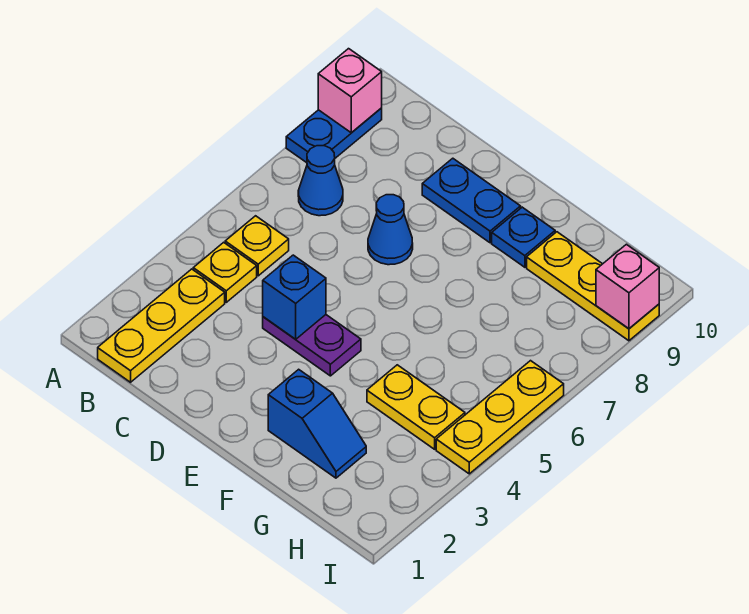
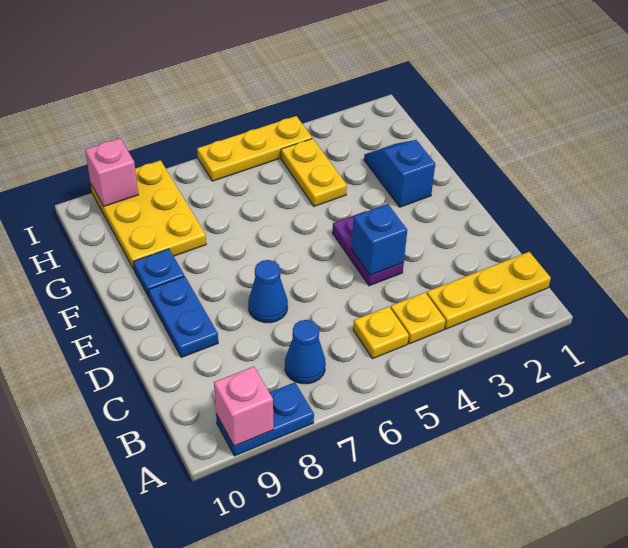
yellow plate G9:I9 level 1 -> yellow plate G8:I9 level 1

